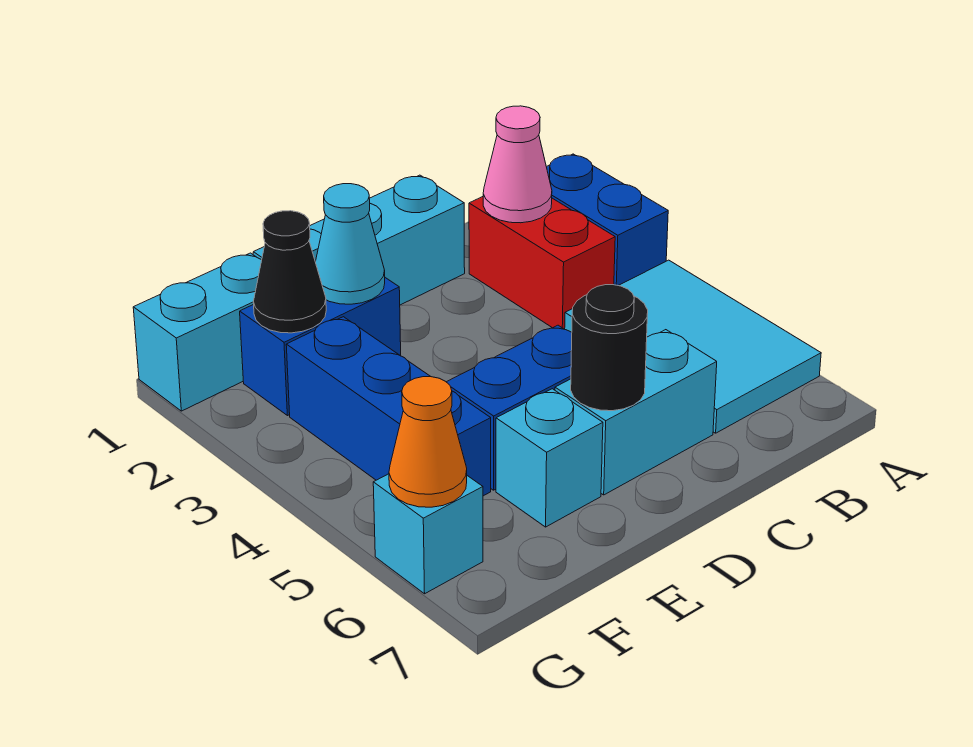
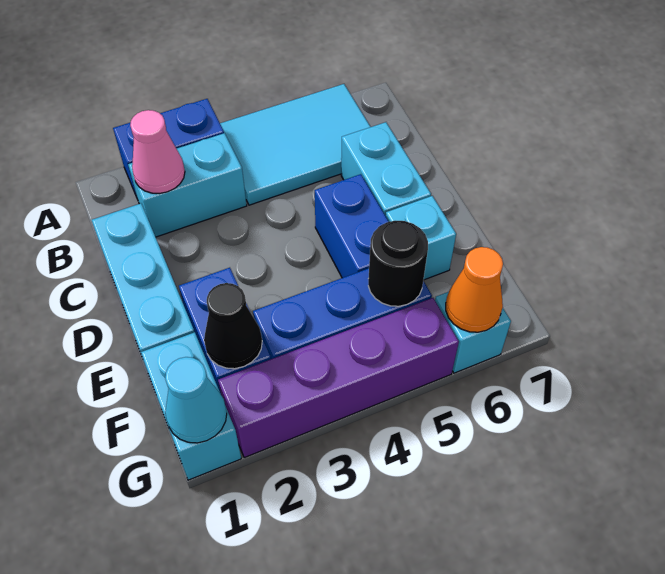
red brick B2:B3 level 1 -> cyan brick B2:B3 level 1
black round brick D6 level 2 -> black round brick F5 level 2
cyan cone E2 level 2 -> cyan cone G1 level 2
none -> purple brick G2:G5 level 1

